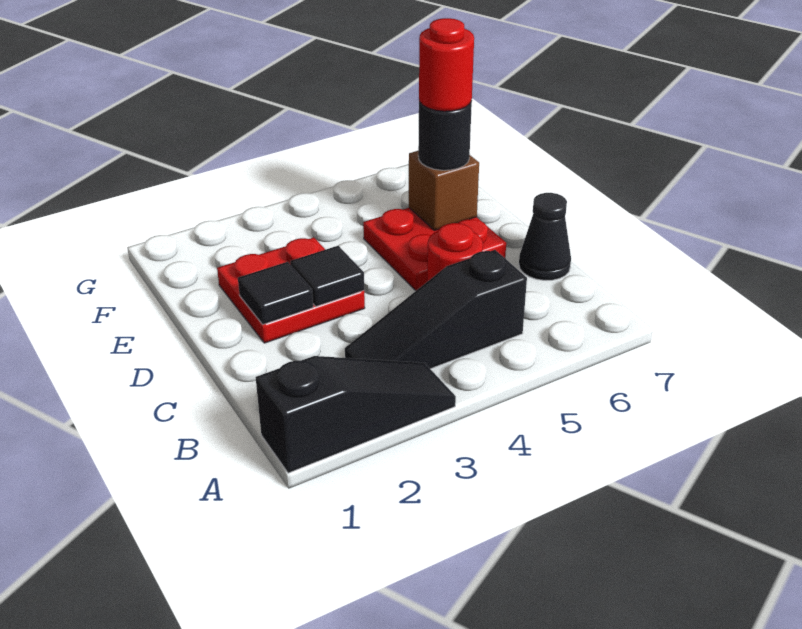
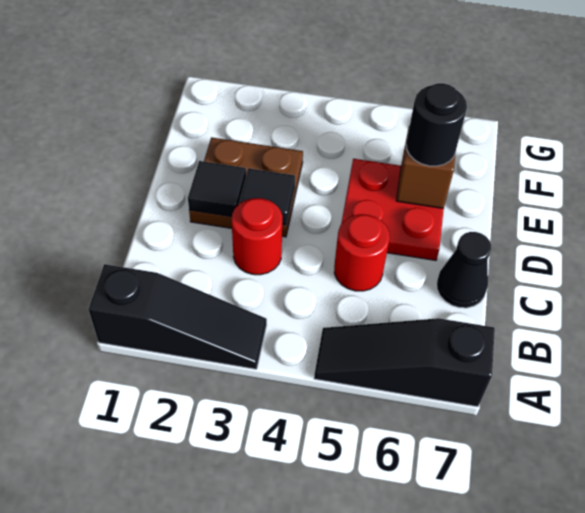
black slope B3:B5 level 1 top 5 -> black slope A5:A7 level 1 top 7
red plate D2:E3 level 1 -> brown plate D2:E3 level 1
red round brick E6 level 4 -> red round brick C3 level 1

